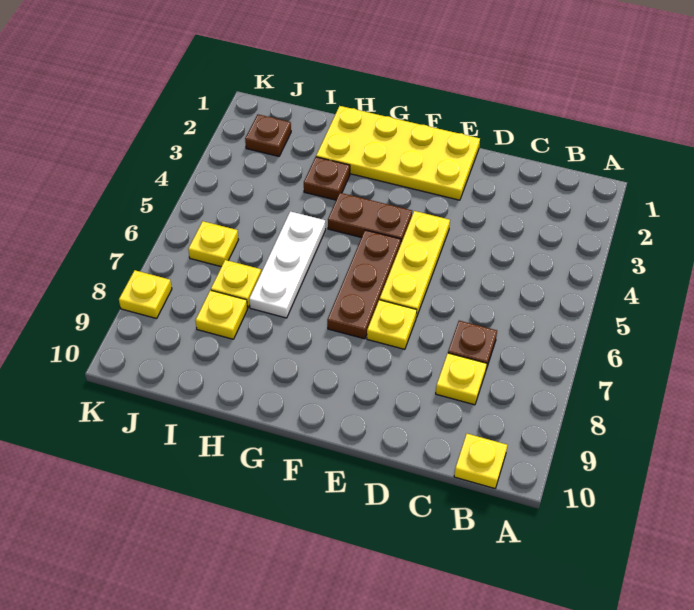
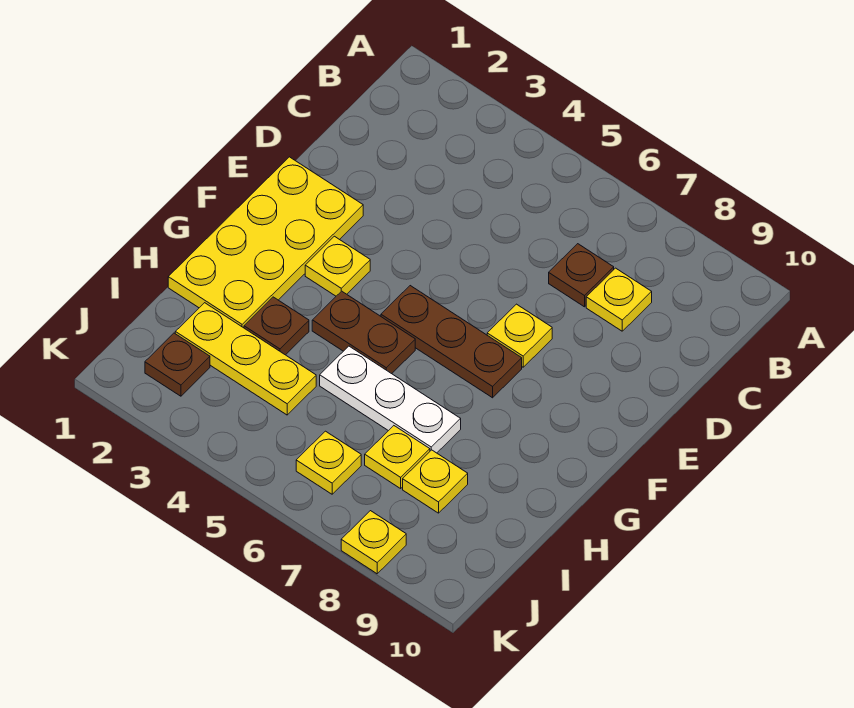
yellow plate B10 level 1 -> yellow plate F3 level 1
yellow plate E4:E6 level 1 -> yellow plate I2:I4 level 1
brown plate F4:G4 level 1 -> brown plate G4:G5 level 1

